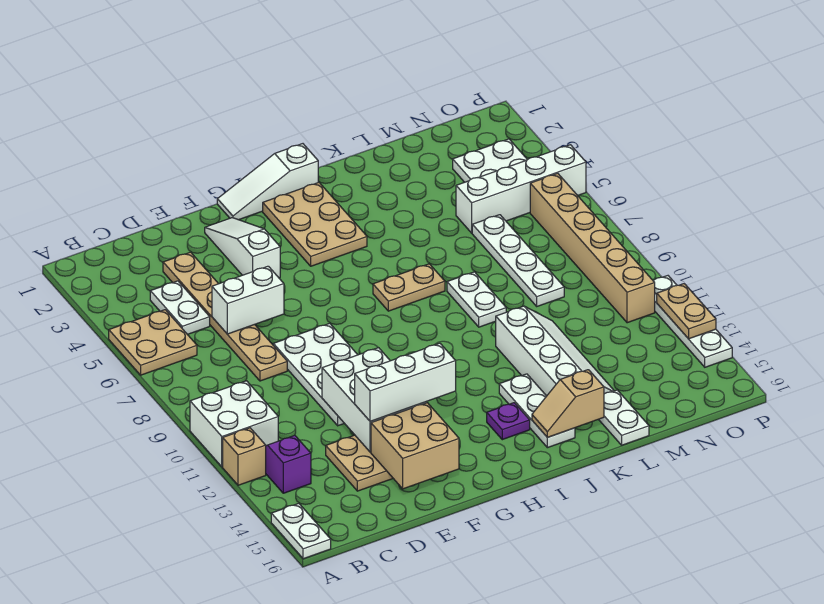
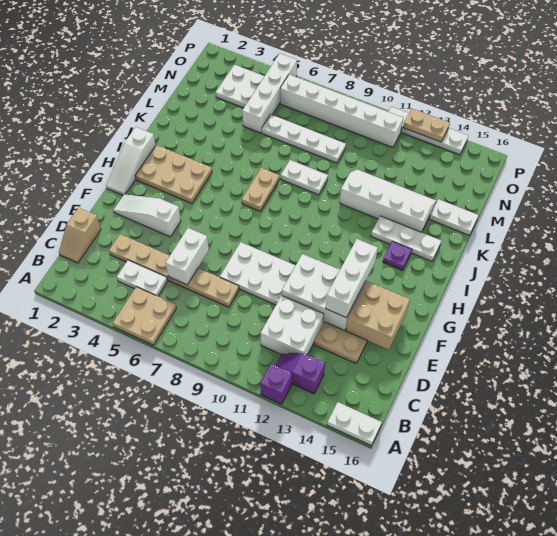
white brick A10:B11 level 1 -> white brick C11:D12 level 1
tan brick A12 level 1 -> purple brick A12 level 1
tan slope J15:K15 level 2 top K -> tan slope C1:D1 level 1 top D
tan brick O6:O11 level 1 -> white brick O6:O11 level 1

